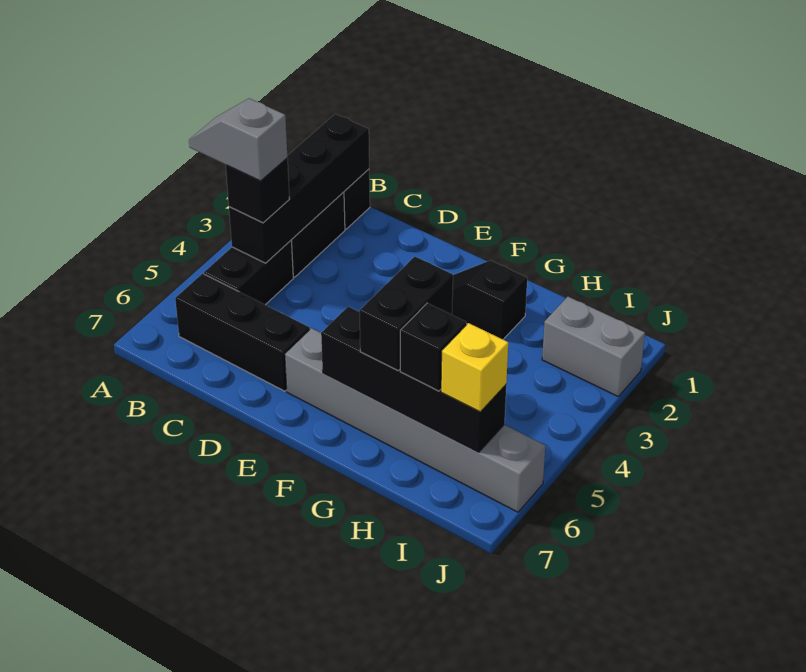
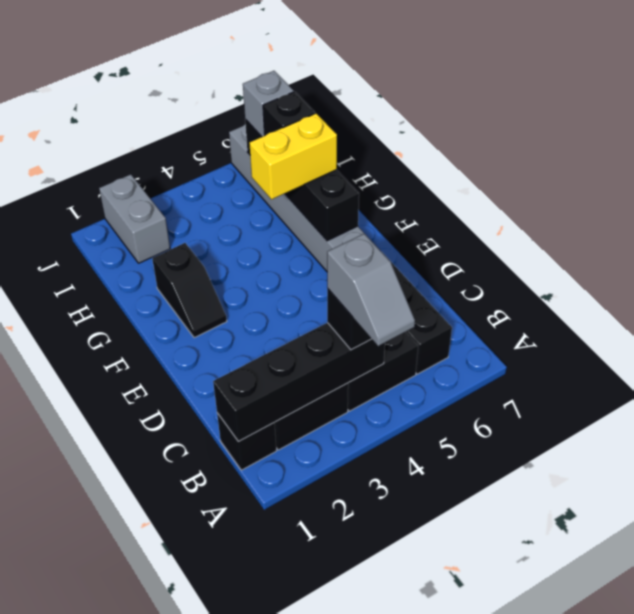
black brick G5:G6 level 3 -> yellow brick G5:G6 level 3
yellow brick I6 level 3 -> grey brick I6 level 3

